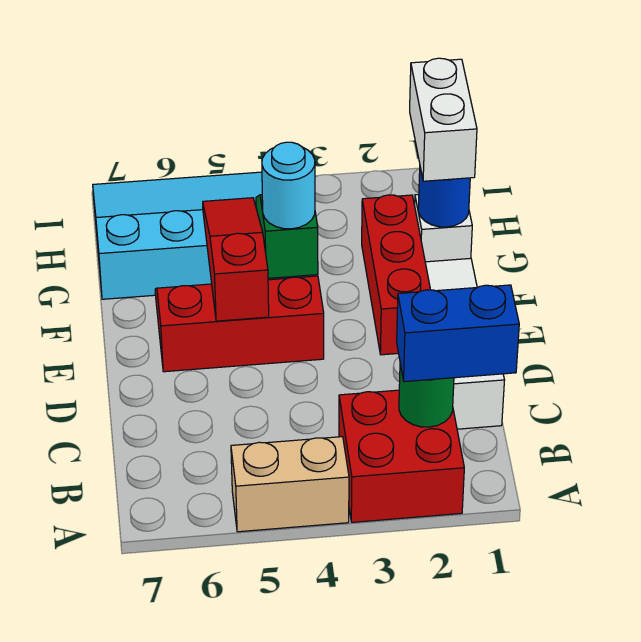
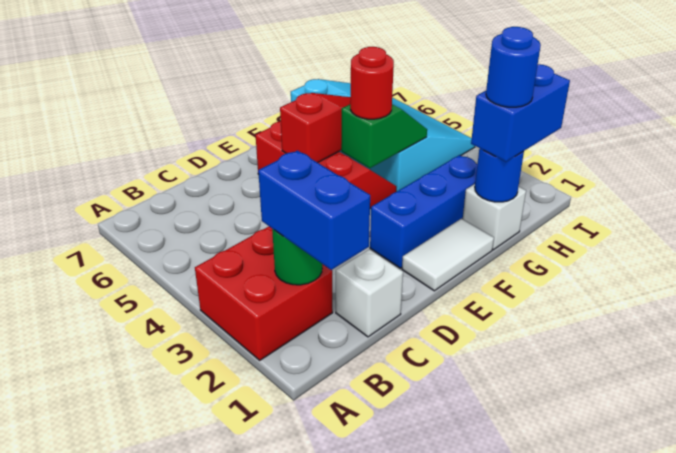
tan brick A4:A5 level 1 -> none
red brick E2:G2 level 1 -> blue brick E2:G2 level 1
cyan round brick F4 level 3 -> red round brick F4 level 3
white brick G1:H1 level 3 -> blue brick G1:H1 level 3
none -> blue round brick G1 level 4

